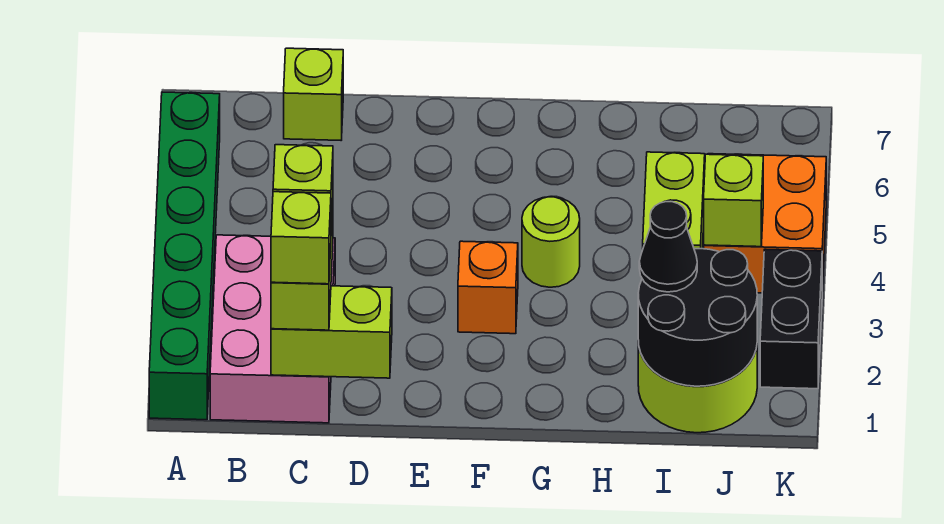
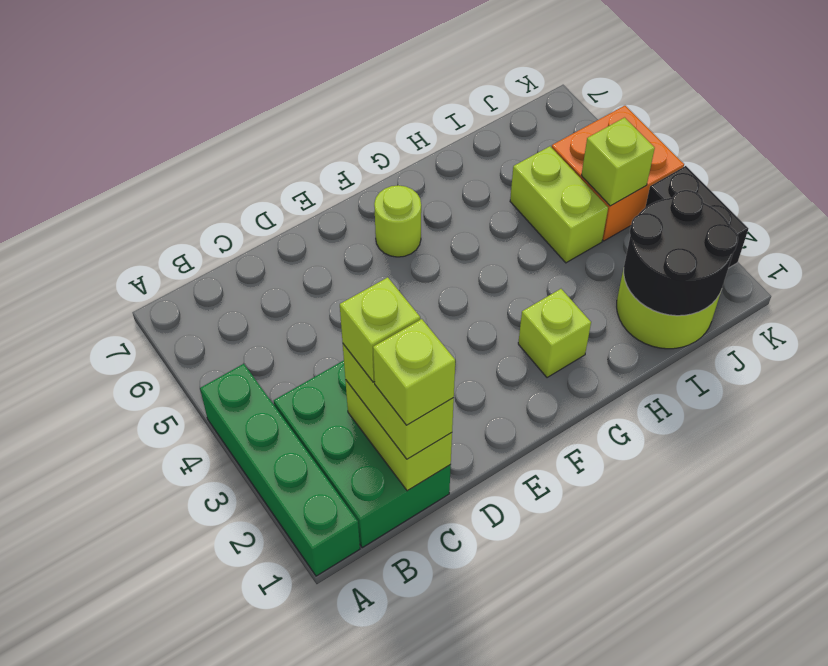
green brick A1:A6 level 1 -> green brick A1:A4 level 1
pink brick B1:C3 level 1 -> green brick B1:C3 level 1
lime brick C1:D1 level 2 -> lime brick C1:C2 level 2
lime brick C7 level 1 -> lime brick G2 level 1
orange brick F3 level 1 -> none
lime round brick G4 level 1 -> lime round brick F6 level 1
black cone I2 level 3 -> none

